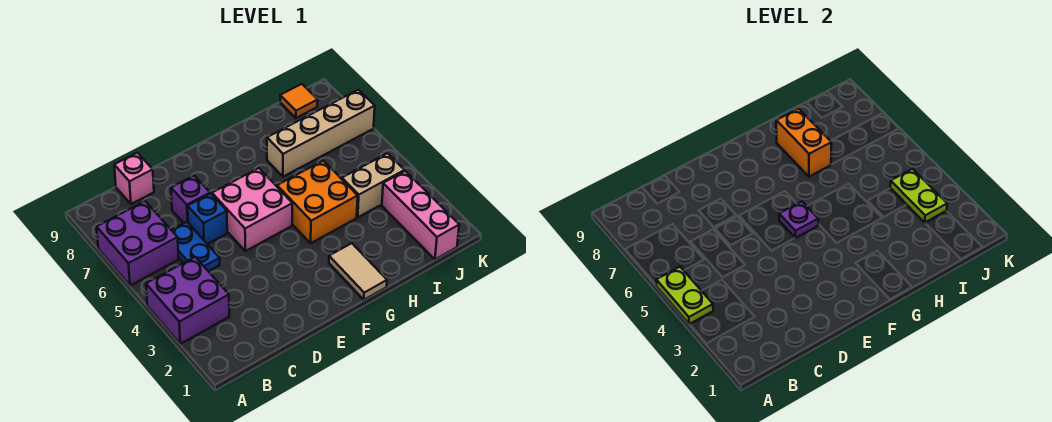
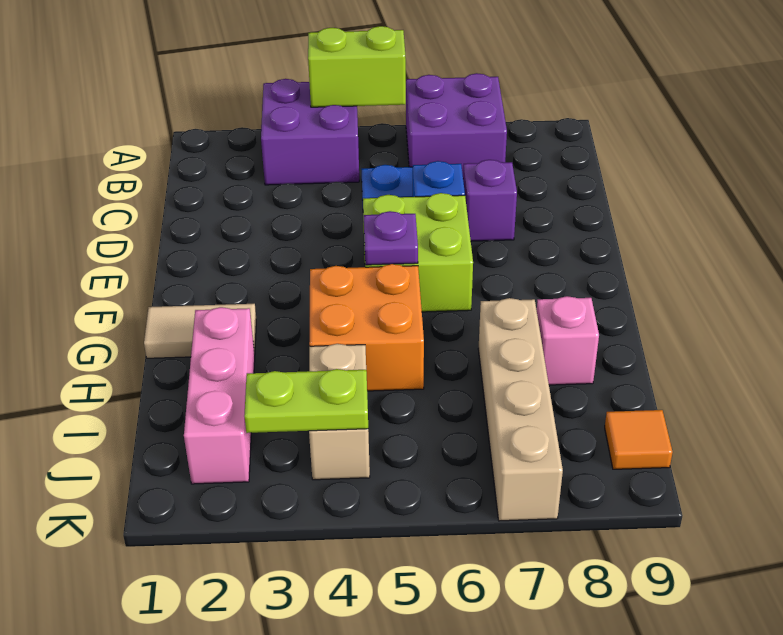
lime plate A4:A5 level 2 -> lime brick A4:A5 level 2
pink brick C9 level 1 -> pink brick H8 level 1
pink brick E5:F6 level 1 -> lime brick E5:F6 level 1
orange brick H7:H8 level 2 -> none
pink brick J1:J3 level 1 -> pink brick H2:J2 level 1

